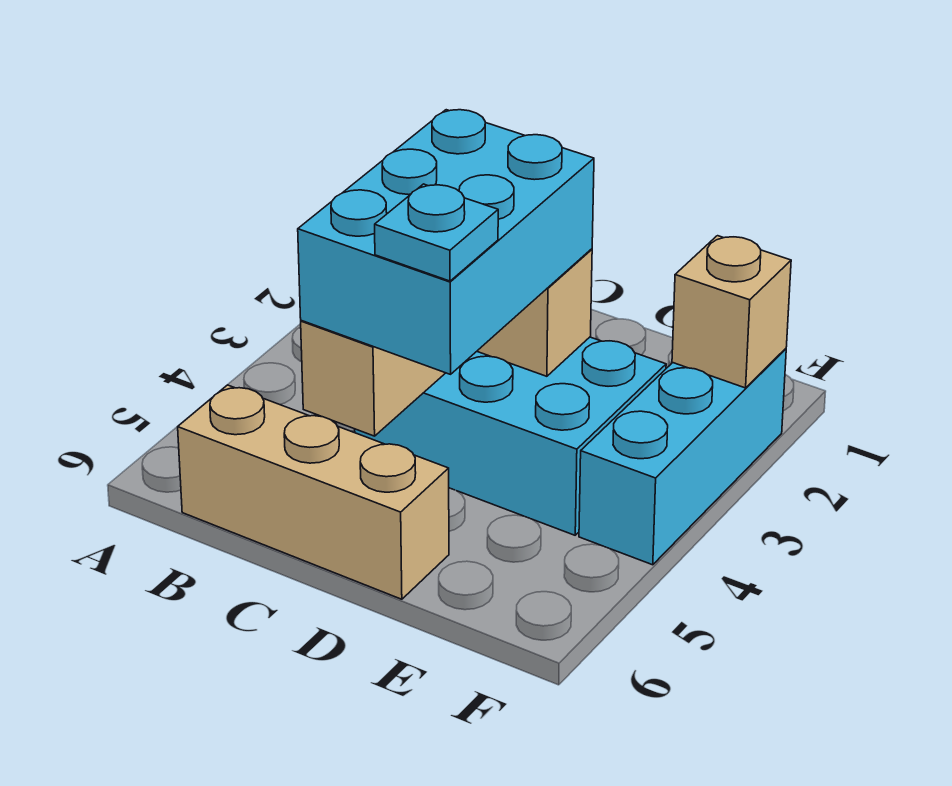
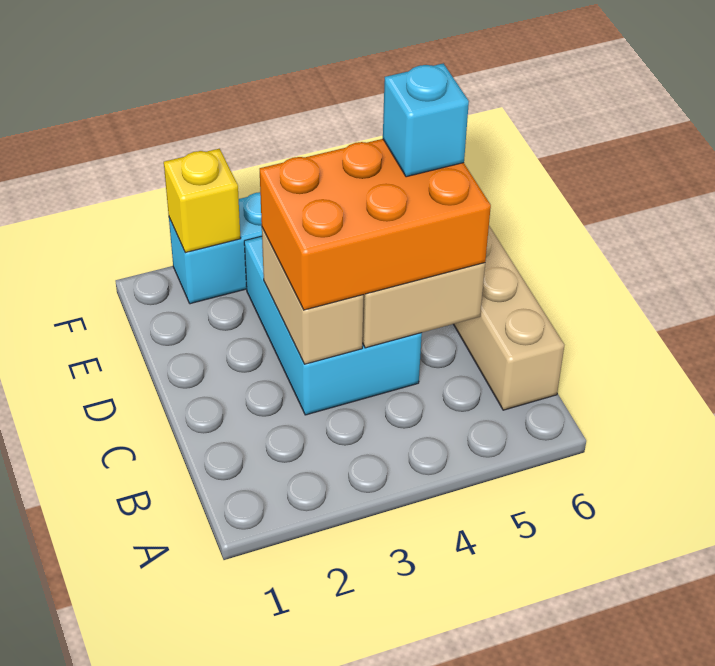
cyan brick C3:D5 level 3 -> orange brick C3:D5 level 3
cyan plate D5 level 4 -> cyan brick D5 level 4
tan brick F2 level 2 -> yellow brick F2 level 2

